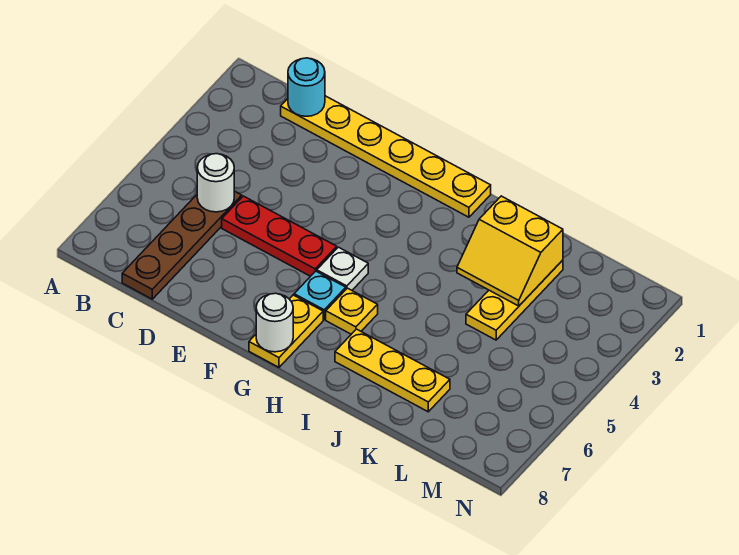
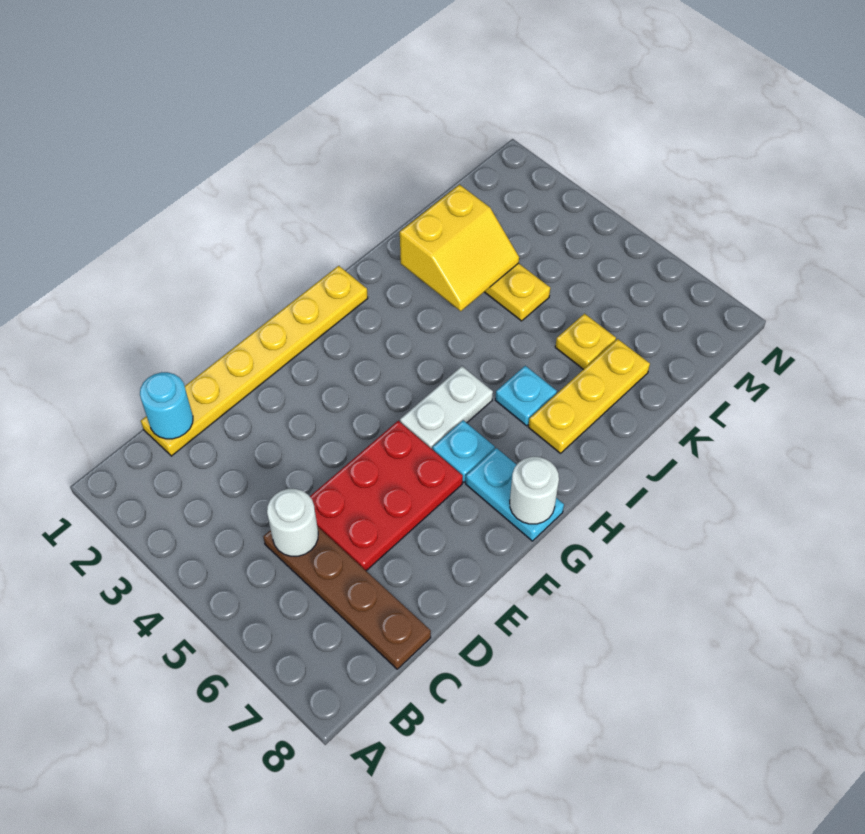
red plate D5:F5 level 1 -> red plate D5:F6 level 1
white plate G5 level 1 -> white plate G5:H5 level 1
yellow plate G7:G8 level 1 -> cyan plate G7:G8 level 1
yellow plate H6 level 1 -> yellow plate K6 level 1
none -> cyan plate I6 level 1

